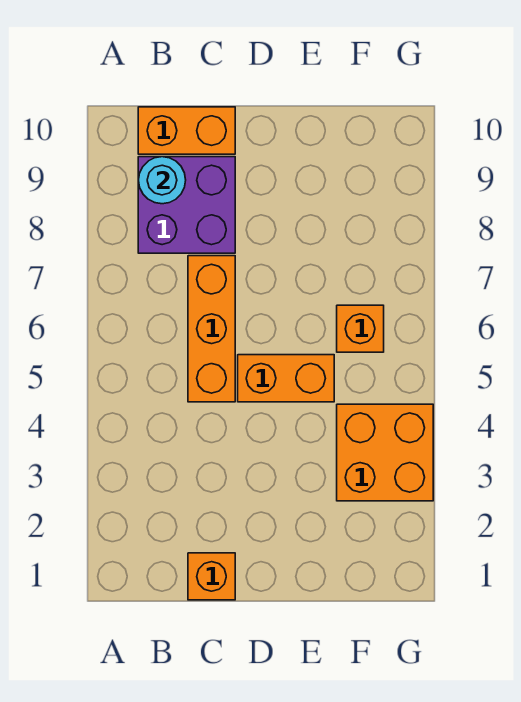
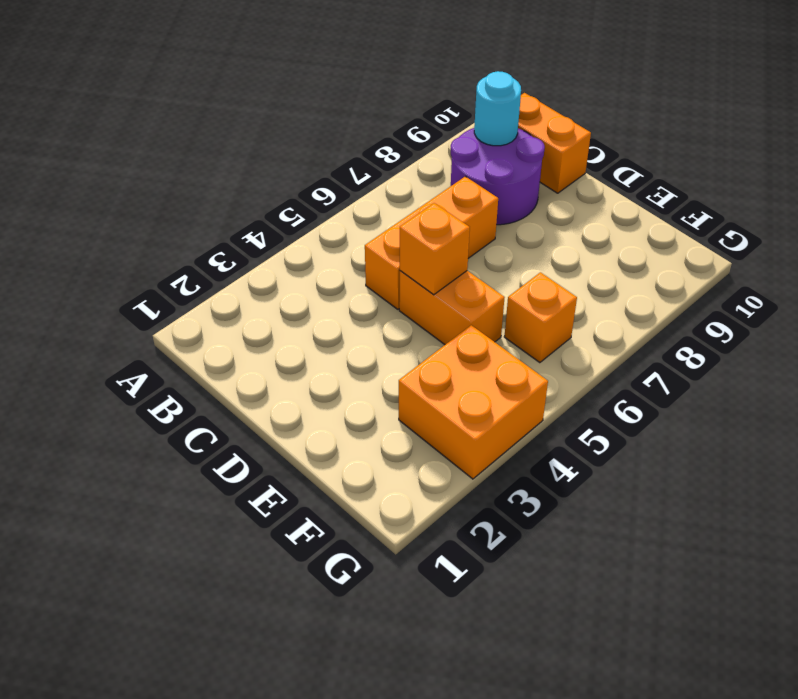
purple brick B8:C9 level 1 -> purple round brick B8:C9 level 1
orange brick C1 level 1 -> orange brick D5 level 2

